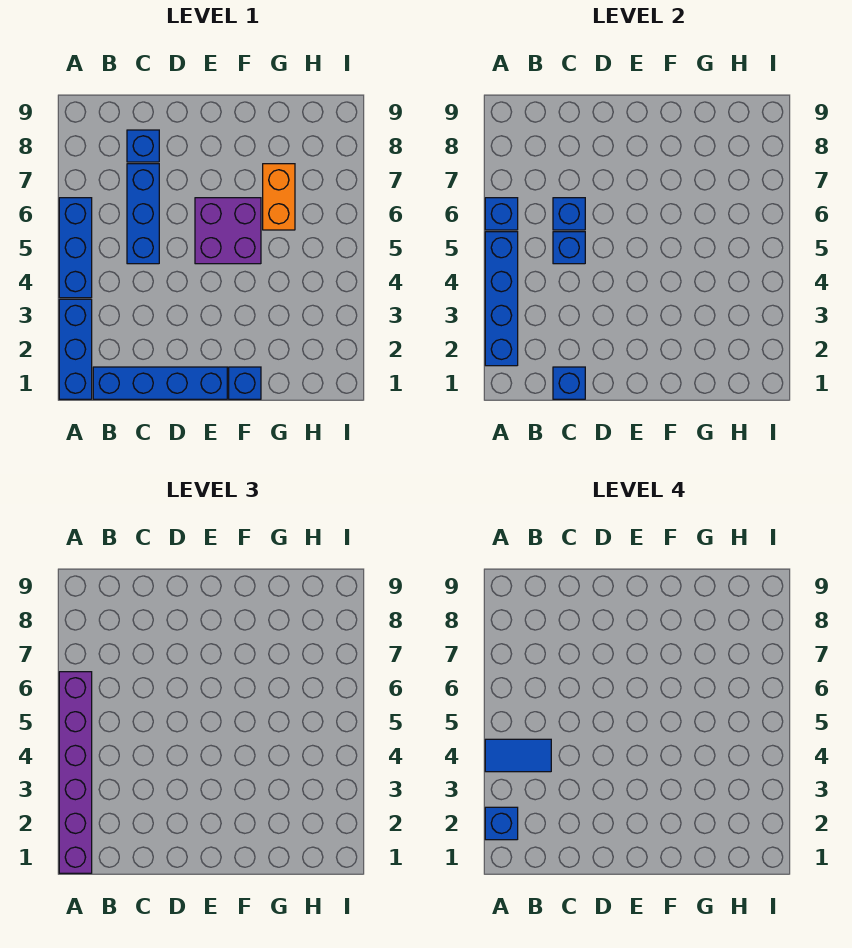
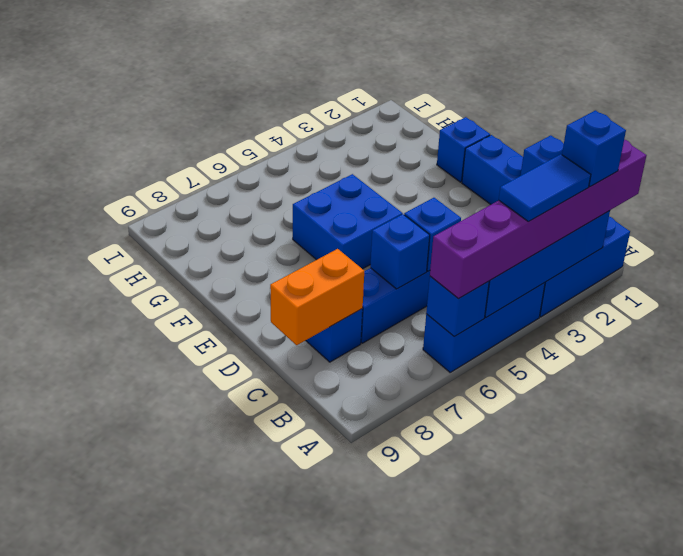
blue tile A4:B4 level 4 -> blue tile A3:A4 level 4
purple brick E5:F6 level 1 -> blue brick E5:F6 level 1
orange brick G6:G7 level 1 -> orange brick C8:C9 level 2

